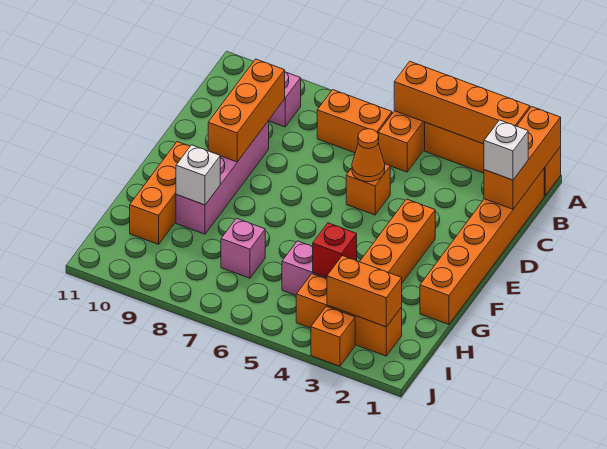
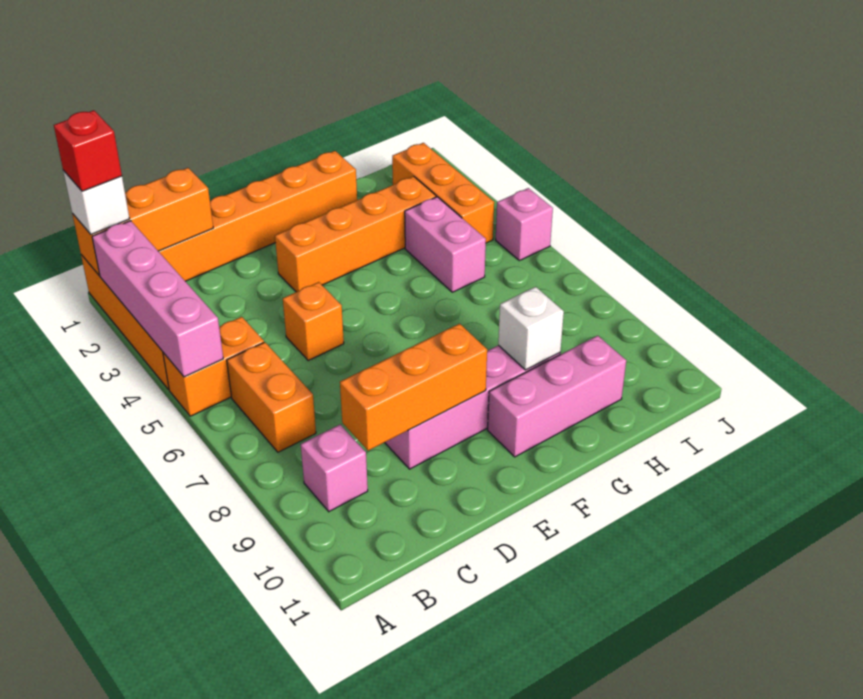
orange brick A2:A5 level 2 -> pink brick A2:A5 level 2
white brick C1 level 3 -> white brick A1 level 3
orange cone D5 level 2 -> none
orange brick F10:H10 level 1 -> pink brick F10:H10 level 1
red brick H4 level 2 -> red brick A1 level 4
pink brick H7 level 1 -> pink brick J5 level 1
orange brick I2:I3 level 2 -> none
orange brick J3 level 1 -> none

